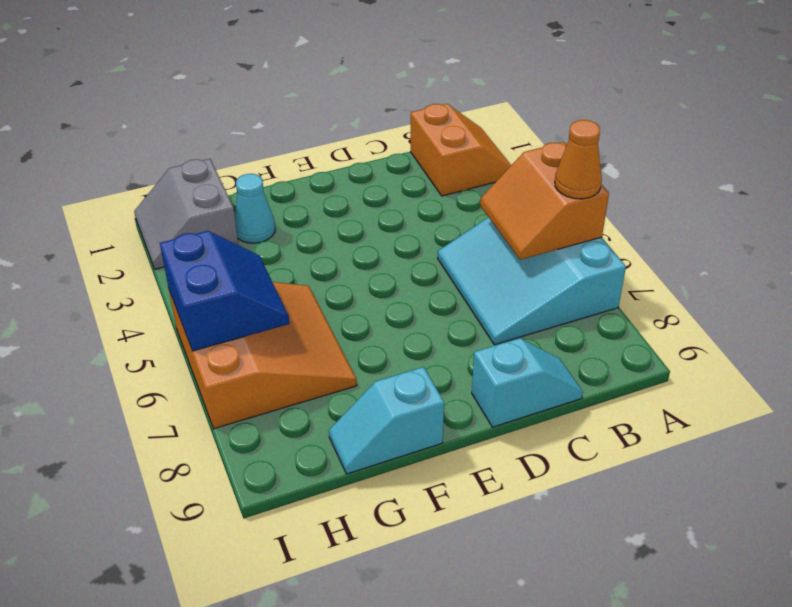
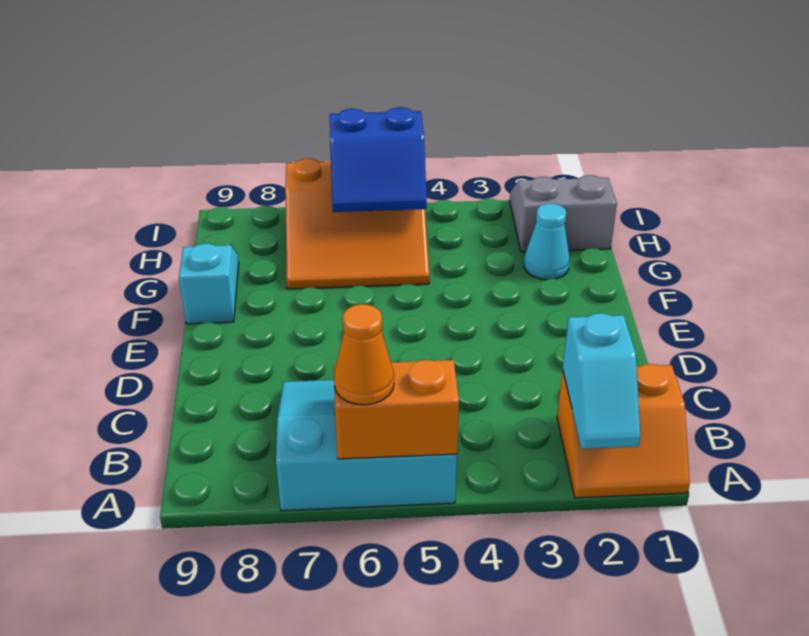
cyan slope C9:D9 level 1 top D -> cyan slope A2:B2 level 2 top B

